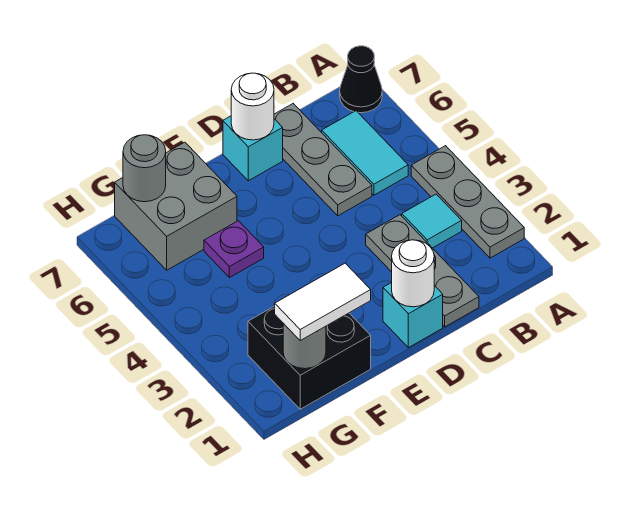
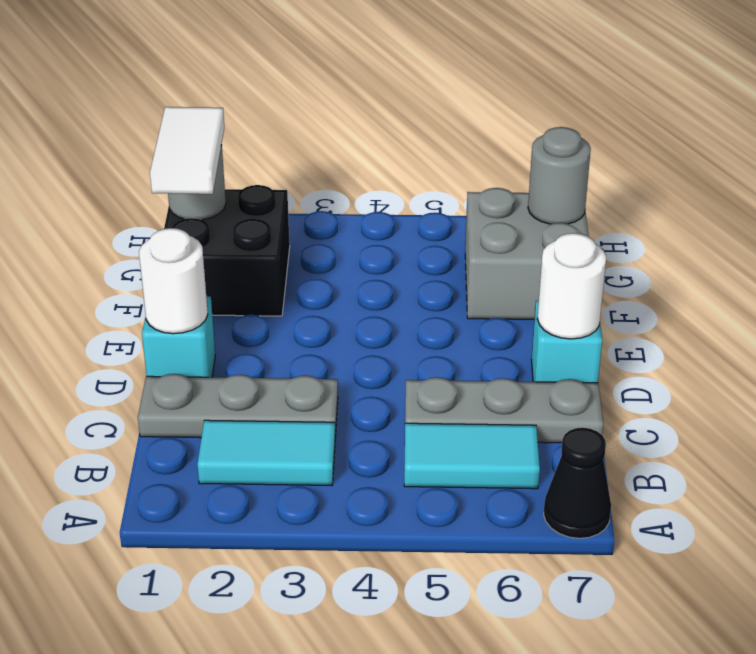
grey plate A2:A4 level 1 -> none
cyan tile B3 level 1 -> cyan tile B2:B3 level 1
purple plate F5 level 1 -> none

